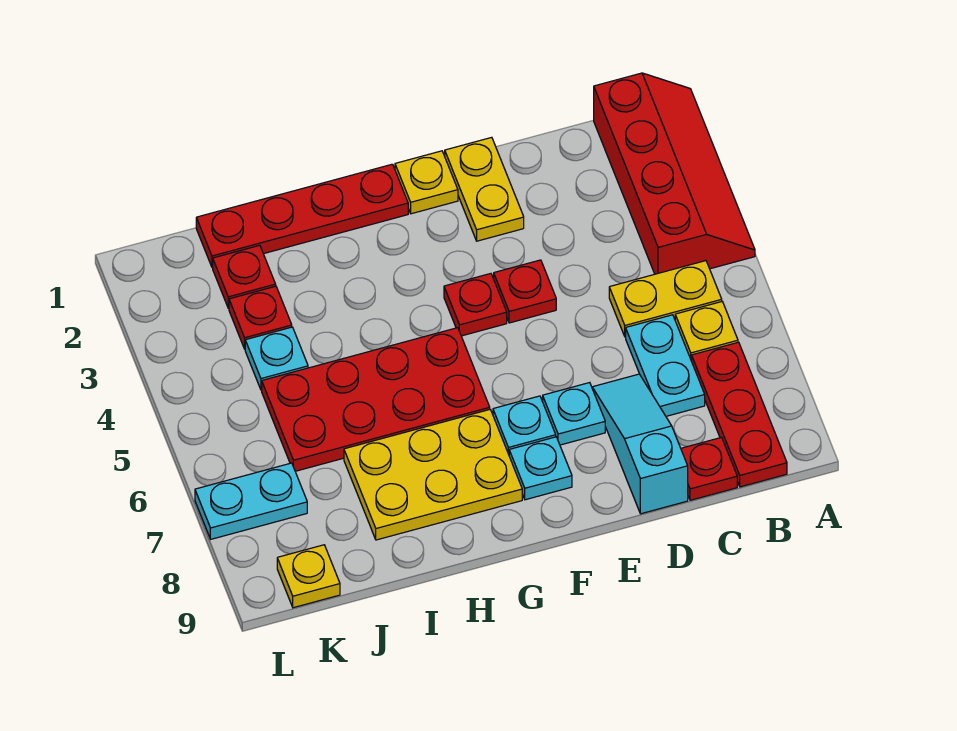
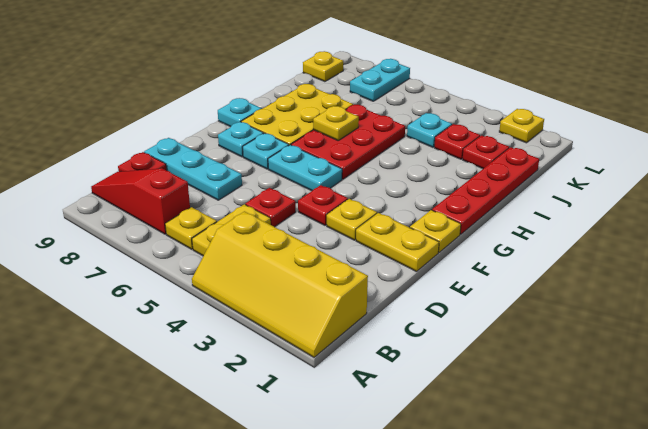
red slope A1:B4 level 1 top B -> yellow slope A1:B4 level 1 top B
red plate B7:B9 level 1 -> red slope B7:B9 level 1 top 7
cyan plate C6:C7 level 1 -> cyan plate F5:F6 level 1
cyan slope D7:D9 level 1 top 9 -> cyan plate D7:D9 level 1
none -> yellow plate E3 level 1
cyan plate E7 level 1 -> cyan plate G9 level 1
red plate F4 level 1 -> red plate D5 level 1
red plate G5:J6 level 1 -> red plate G5:I6 level 1
none -> yellow plate H6 level 2
none -> yellow plate L2 level 1

